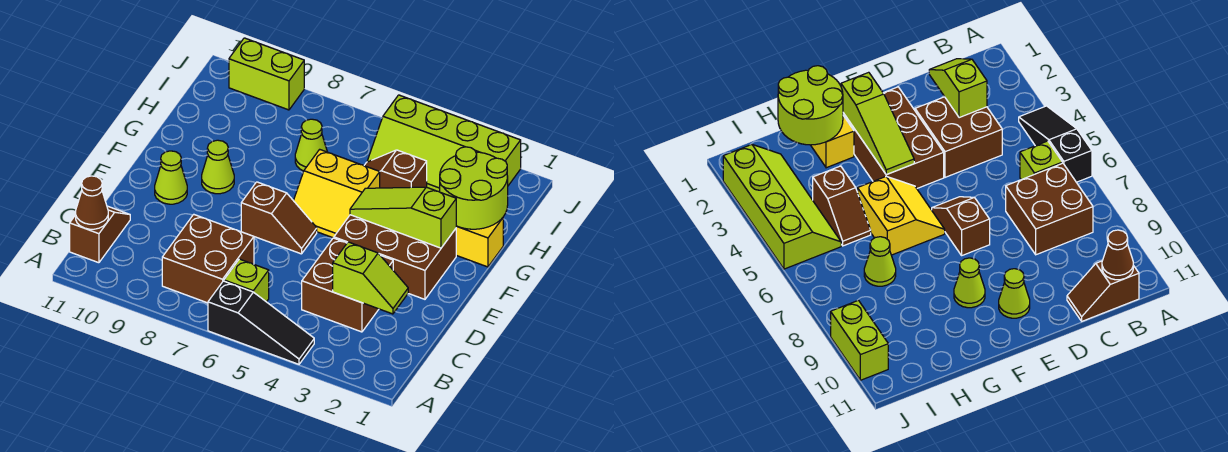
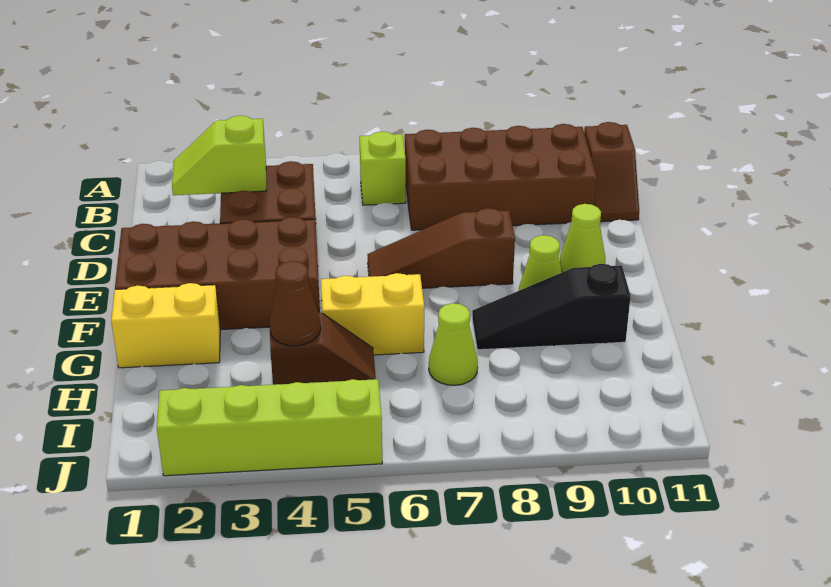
black slope A4:A6 level 1 top 6 -> black slope G8:G10 level 1 top 10
brown brick B7:C8 level 1 -> brown brick B7:C10 level 1
brown cone B11 level 2 -> brown cone H4 level 2
brown brick E2:F4 level 1 -> brown brick E1:F4 level 1
brown slope E6:E7 level 1 top 7 -> brown slope E6:E8 level 1 top 8
lime slope F2:F4 level 2 top 2 -> none
lime round brick G1:H2 level 2 -> none
lime brick J9:J10 level 1 -> none

